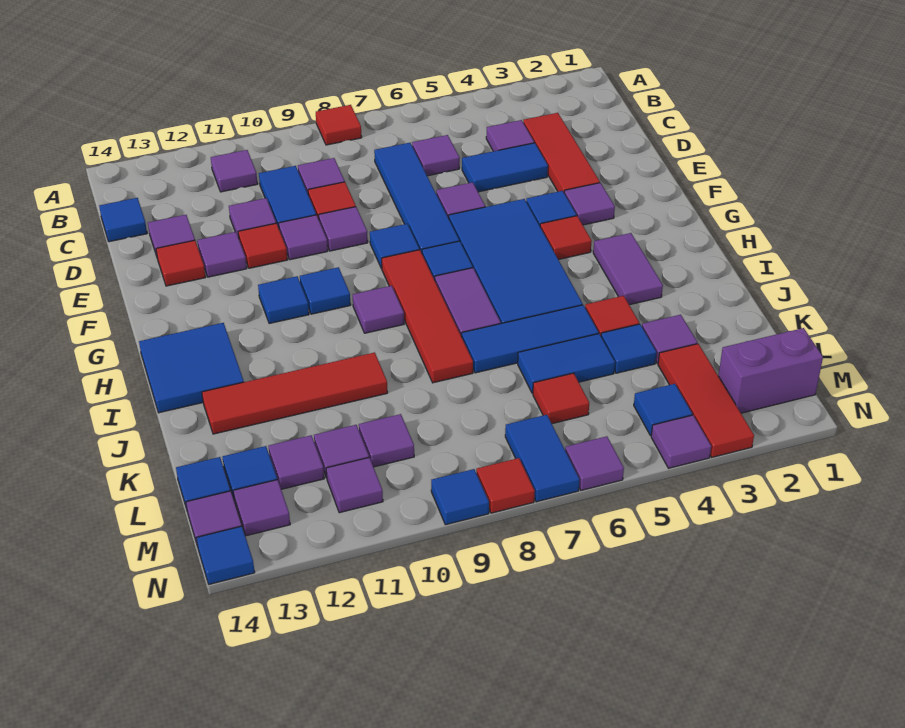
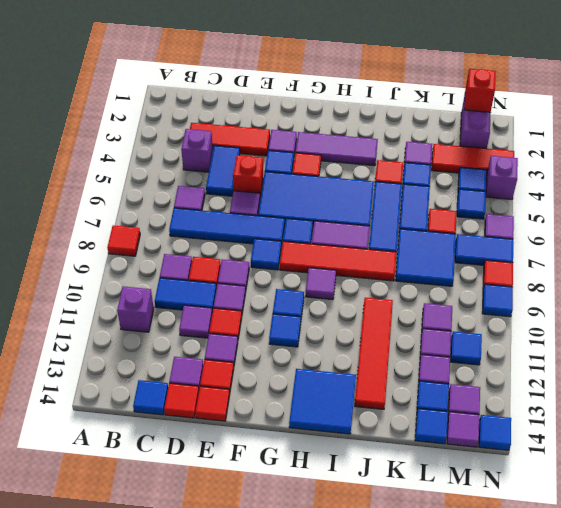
purple tile B11 level 1 -> purple brick B11 level 1
purple tile C4 level 1 -> purple brick C4 level 1
none -> red tile D14 level 1
none -> red brick E5 level 1
none -> red tile E14 level 1
purple tile H3:I3 level 1 -> purple tile G3:I3 level 1
none -> blue tile K7:L8 level 1
none -> red brick M1 level 2
none -> blue tile M5 level 1
purple tile M11 level 1 -> blue tile M11 level 1
purple tile N4 level 1 -> purple brick N4 level 1

